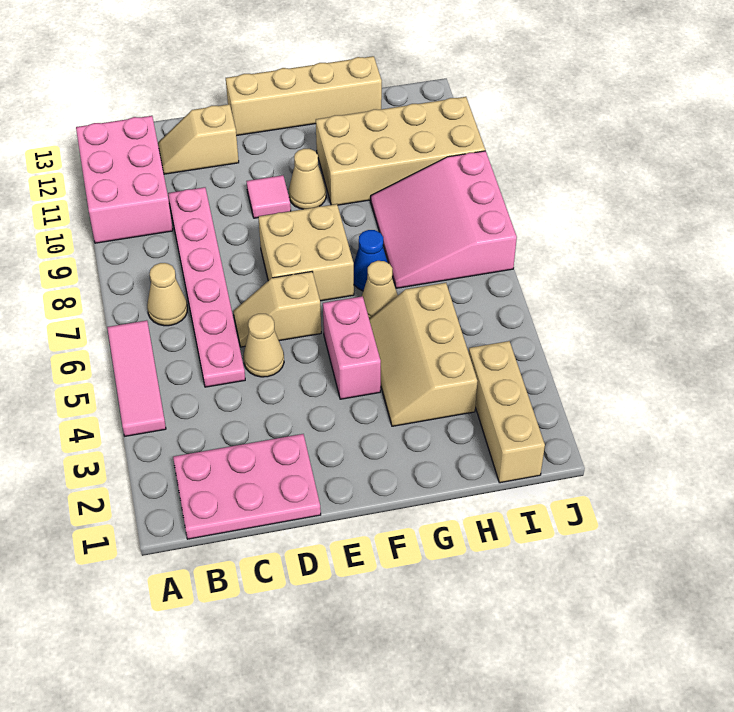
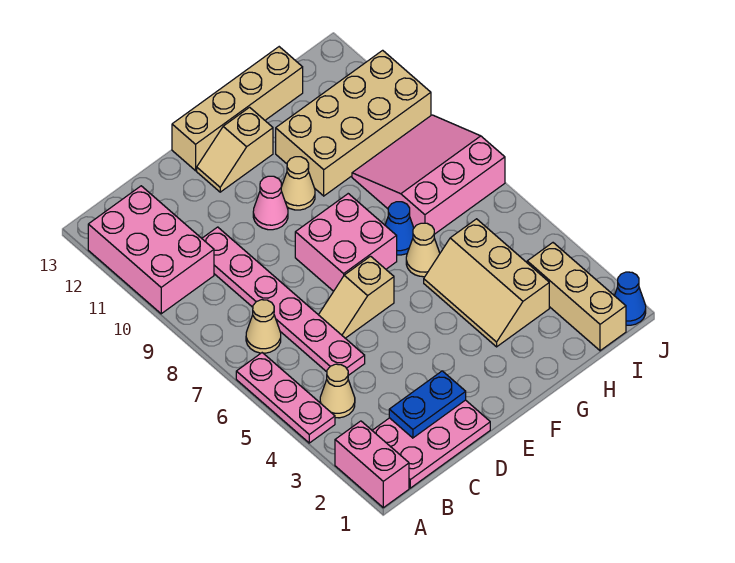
pink tile A4:A6 level 1 -> pink plate A4:A6 level 1
none -> blue plate C2:D2 level 2
tan slope C12:D12 level 1 top D -> tan slope E12:F12 level 1 top F
tan cone D5 level 1 -> tan cone B4 level 1
tan brick E7:F8 level 1 -> pink brick E7:F8 level 1
pink tile E10 level 1 -> pink cone E10 level 1
pink brick F4:F5 level 1 -> pink brick A1:A2 level 1
pink slope H7:J9 level 1 top J -> pink slope H7:J9 level 1 top 7
none -> blue cone J1 level 1

